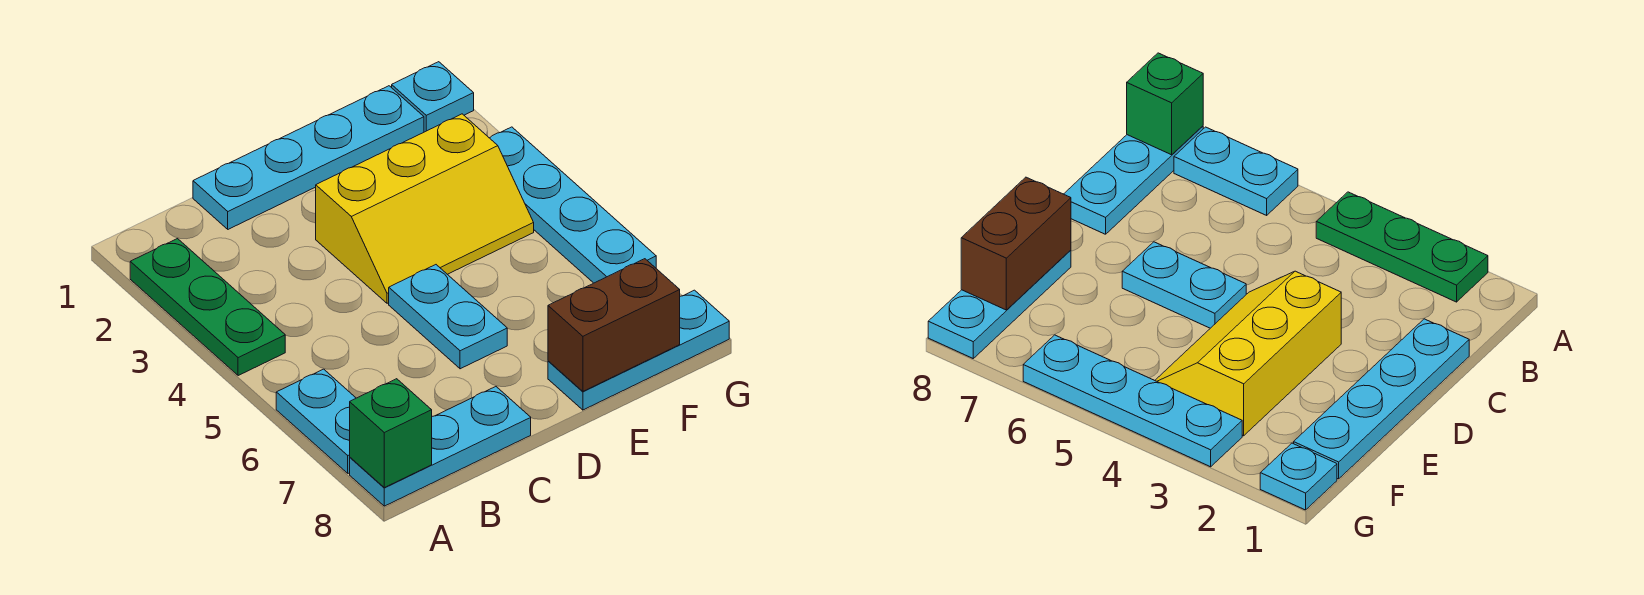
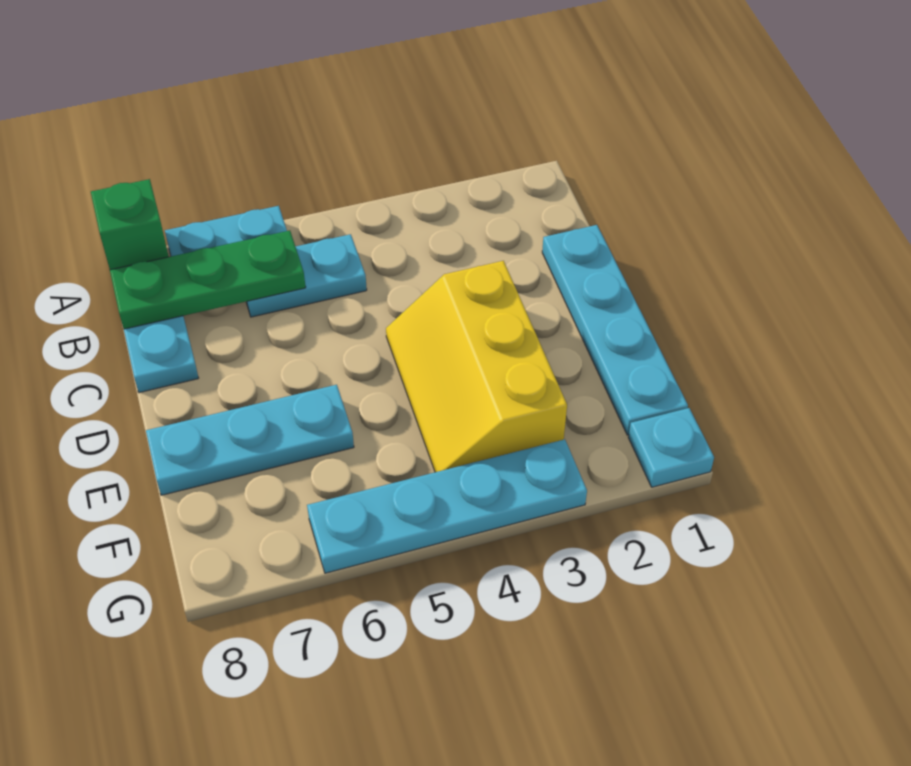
green plate A2:A4 level 1 -> green plate B6:B8 level 2
cyan plate D5:D6 level 1 -> cyan plate B5:B6 level 1
cyan plate E8:G8 level 1 -> cyan plate E6:E8 level 1
brown brick E8:F8 level 2 -> none

